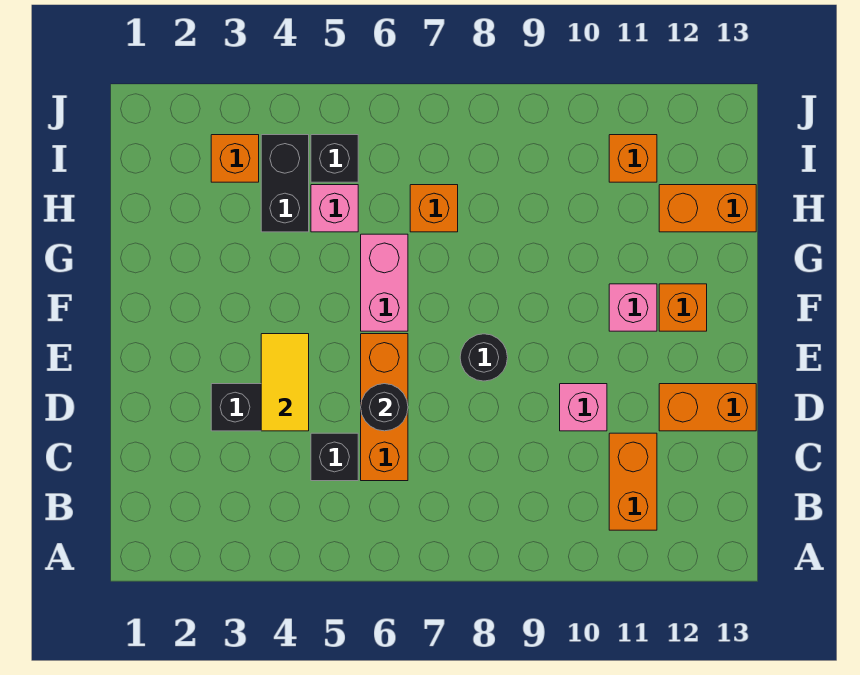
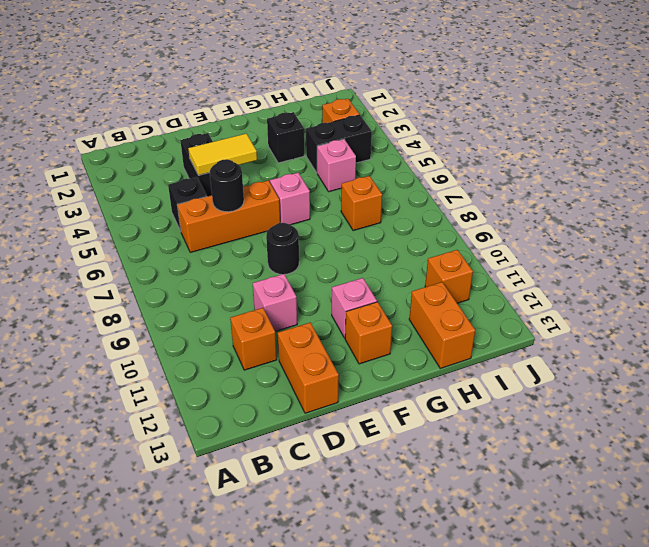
orange brick B11:C11 level 1 -> orange brick C11 level 1
pink brick F6:G6 level 1 -> pink brick F6 level 1
black brick I5 level 1 -> black brick G3 level 1

